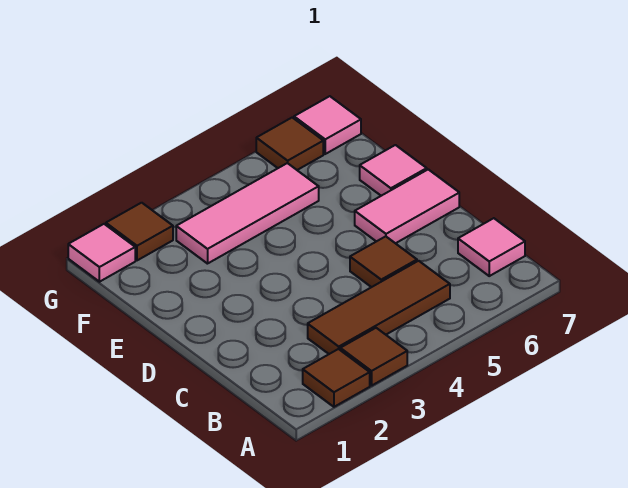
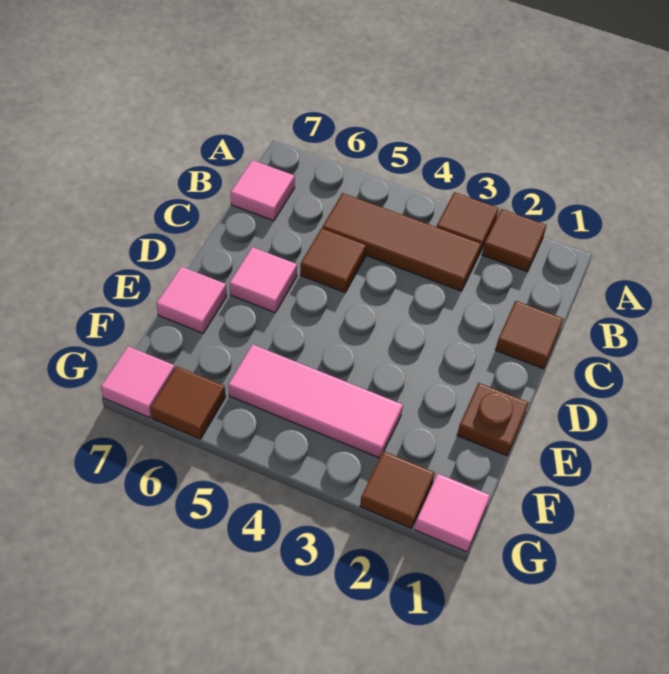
none -> brown tile C1 level 1
pink tile D6:D7 level 1 -> pink tile D6 level 1
none -> brown plate E1 level 1

